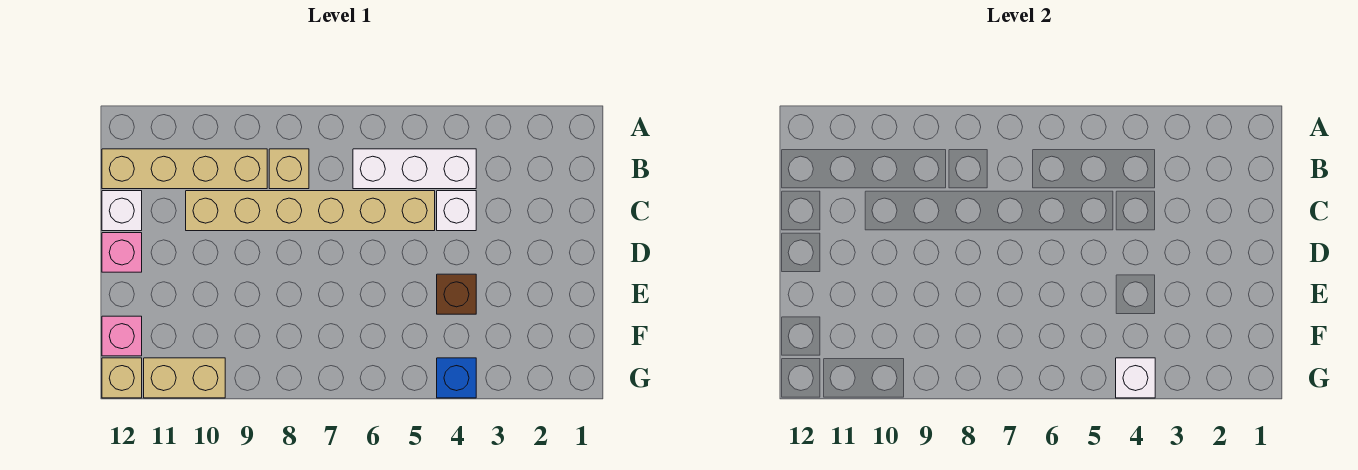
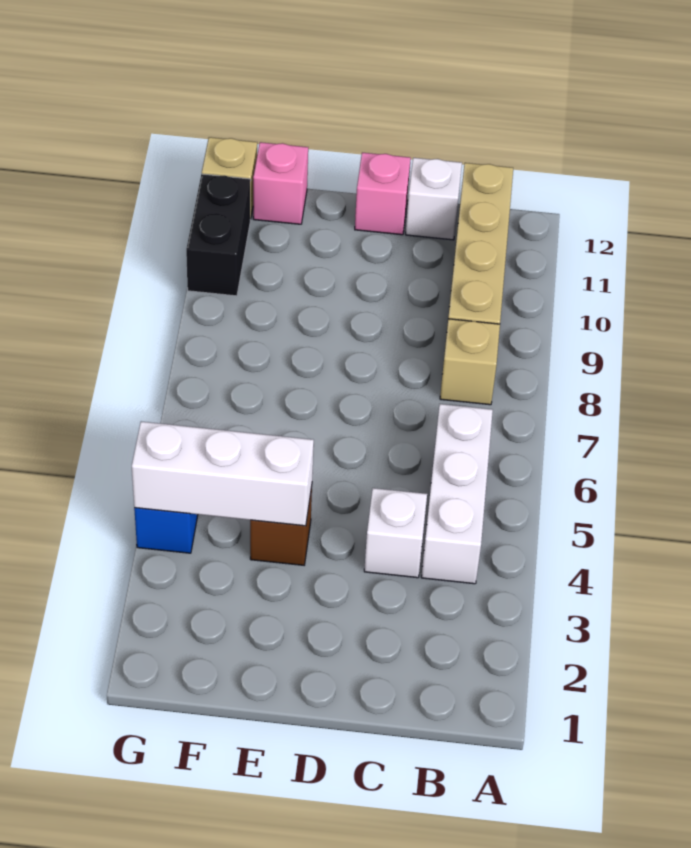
tan brick C5:C10 level 1 -> none
white brick G4 level 2 -> white brick E4:G4 level 2
tan brick G10:G11 level 1 -> black brick G10:G11 level 1

